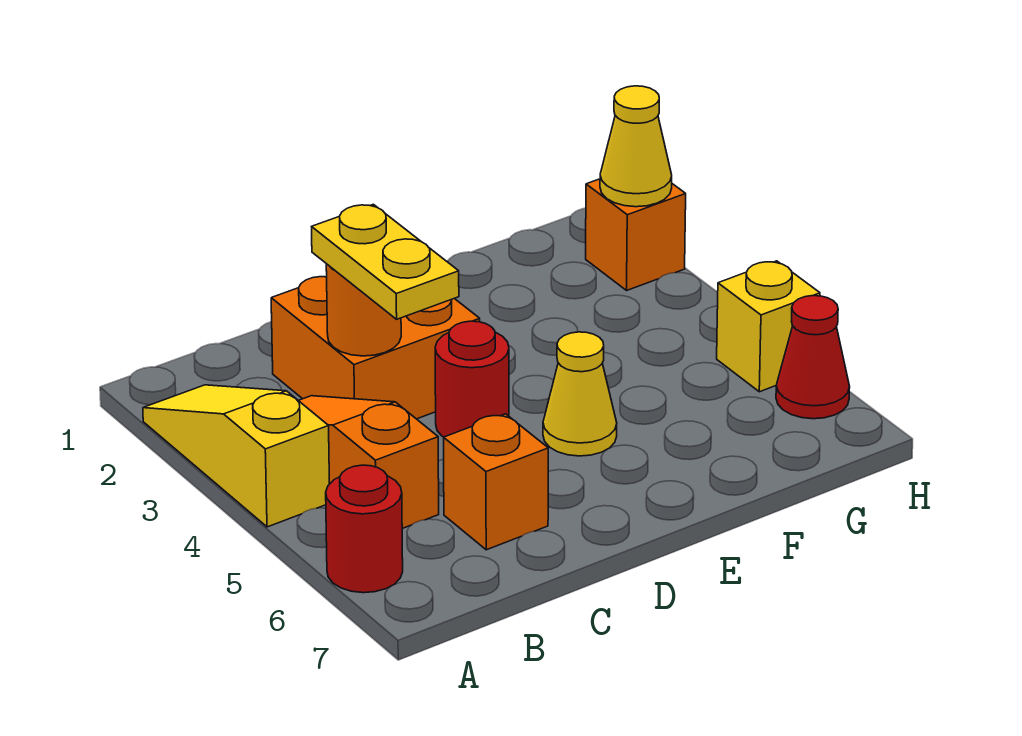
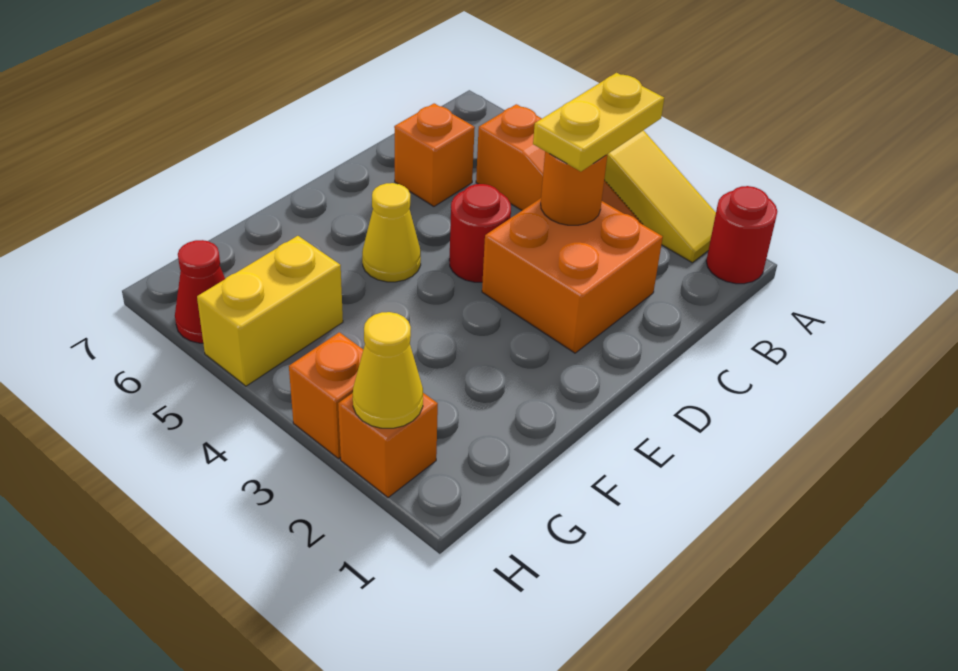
red round brick A6 level 1 -> red round brick A1 level 1
yellow plate C3:C4 level 3 -> yellow plate B3:C3 level 3
none -> orange brick H3 level 1
yellow brick H5 level 1 -> yellow brick G5:H5 level 1

